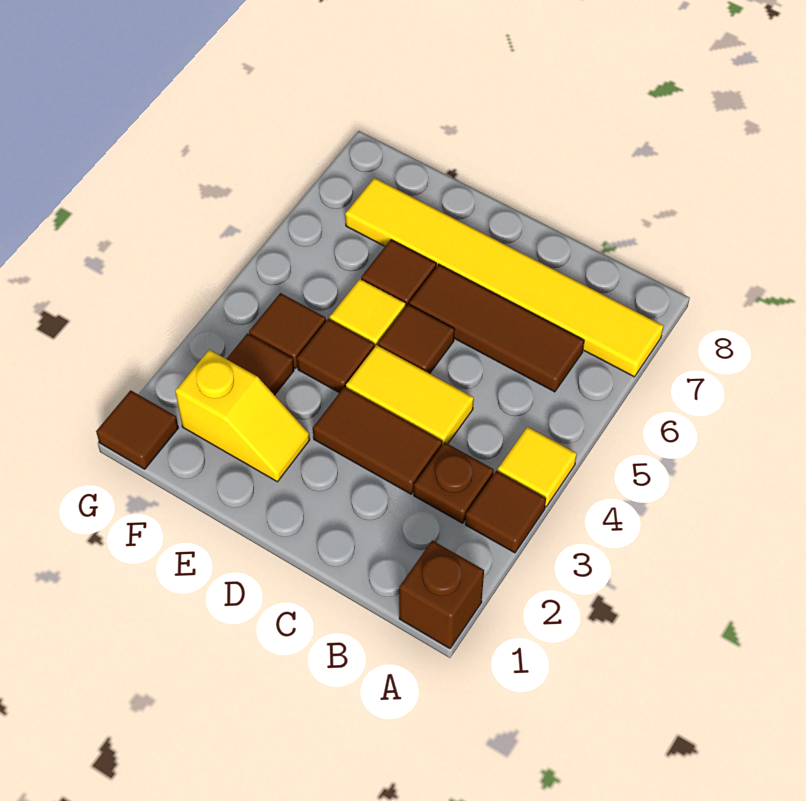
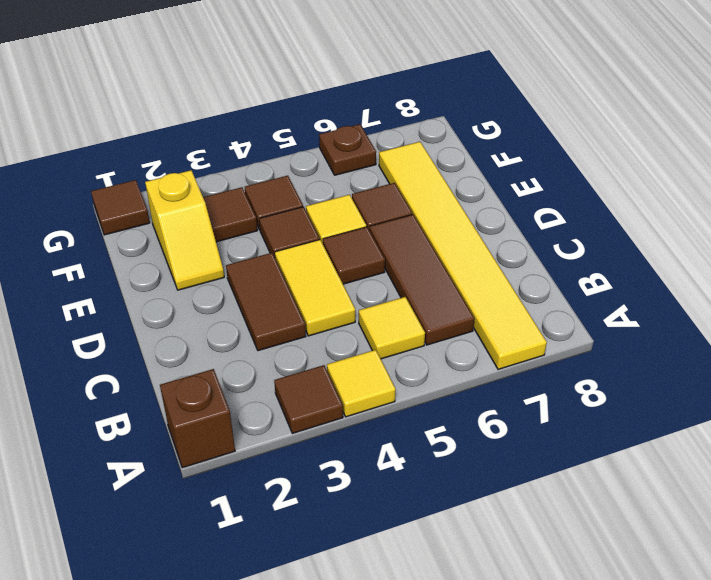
brown plate B3 level 1 -> brown plate G6 level 1
none -> yellow tile B5 level 1

